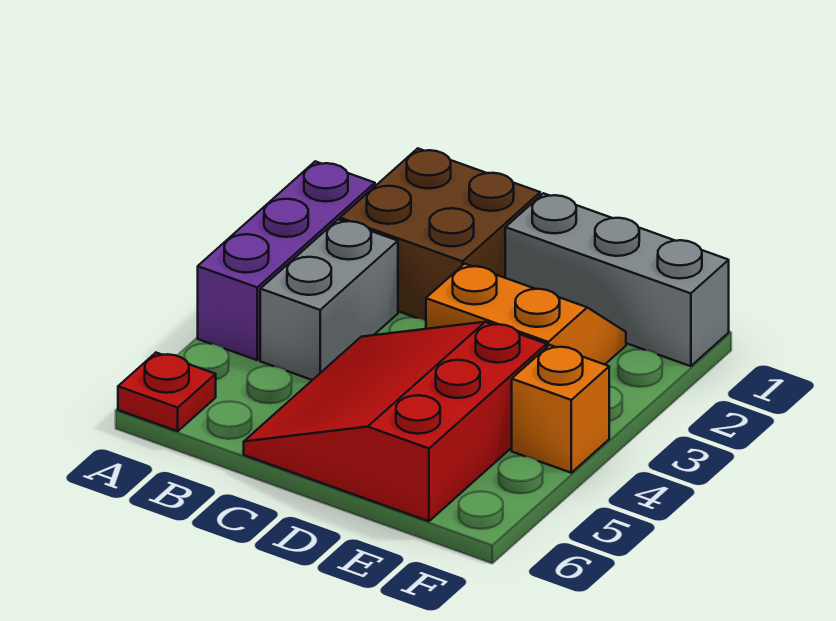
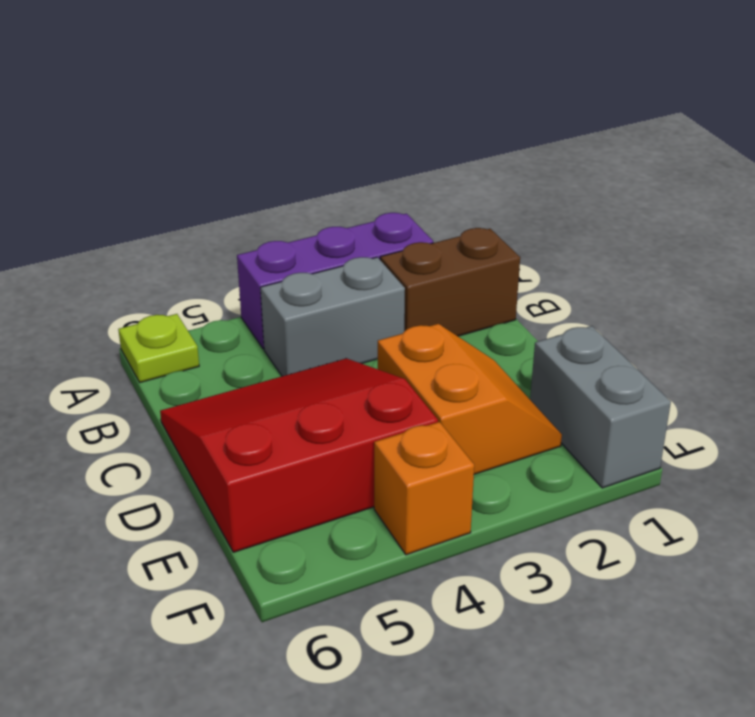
red plate A6 level 1 -> lime plate A6 level 1
brown brick B1:C2 level 1 -> brown brick B1:B2 level 1
grey brick D1:F1 level 1 -> grey brick E1:F1 level 1

